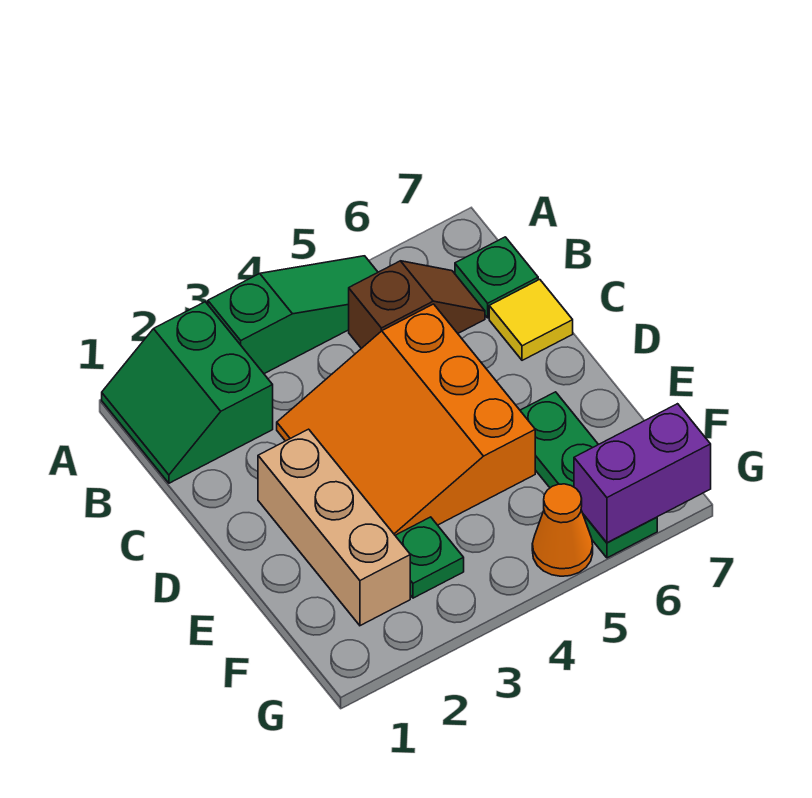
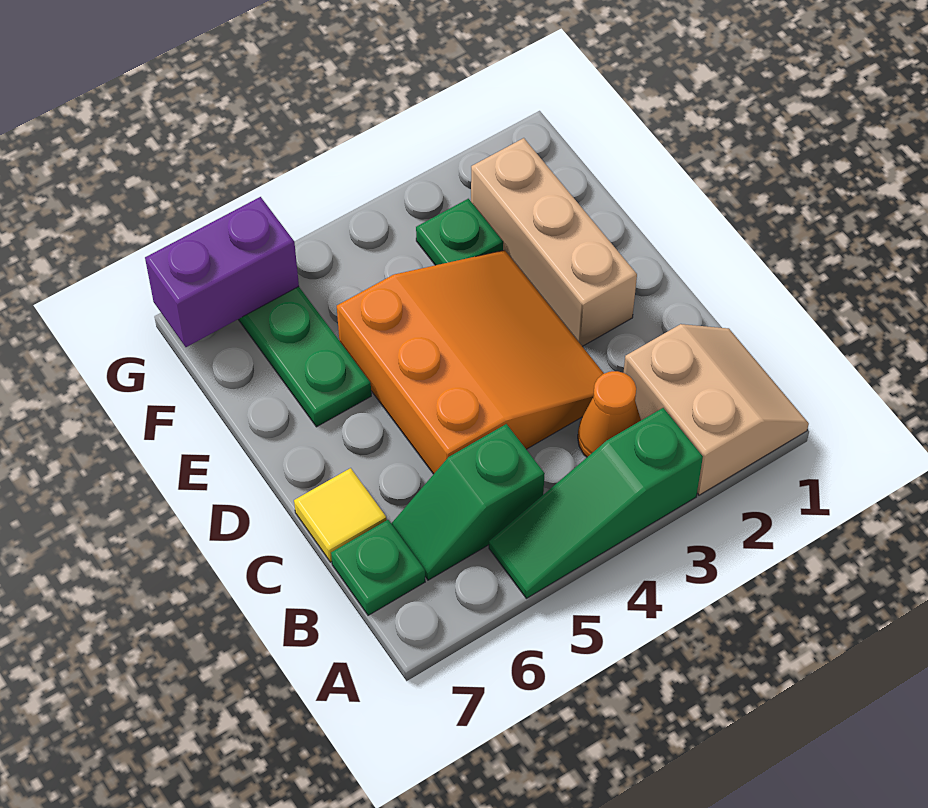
green slope A1:B2 level 1 top 2 -> tan slope A1:B2 level 1 top 2
brown slope B5:B6 level 1 top 5 -> green slope B5:B6 level 1 top 5
orange cone G5 level 1 -> orange cone B3 level 1

